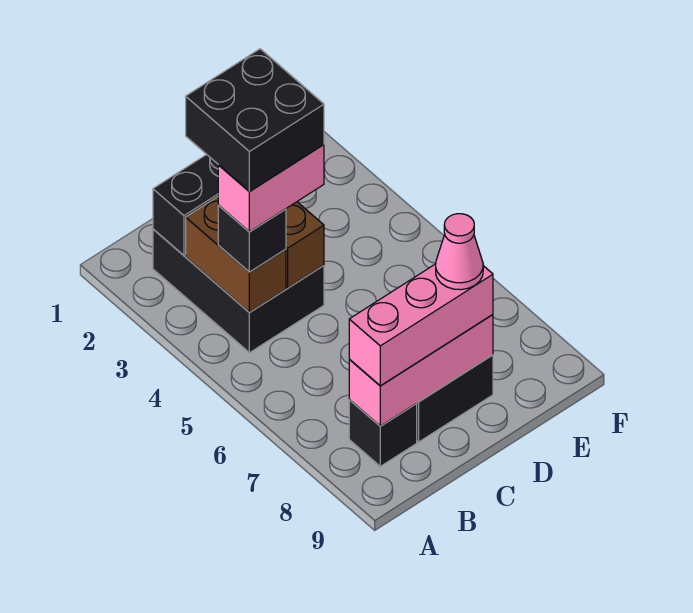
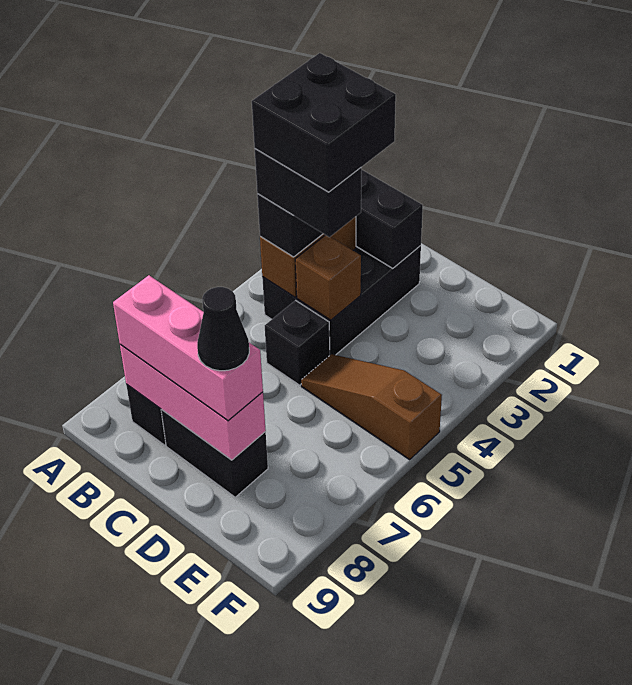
pink brick B4:C4 level 4 -> black brick B4:C4 level 4
none -> black brick C5 level 1
none -> brown slope D5:F5 level 1 top F
pink cone D8 level 4 -> black cone D8 level 4

